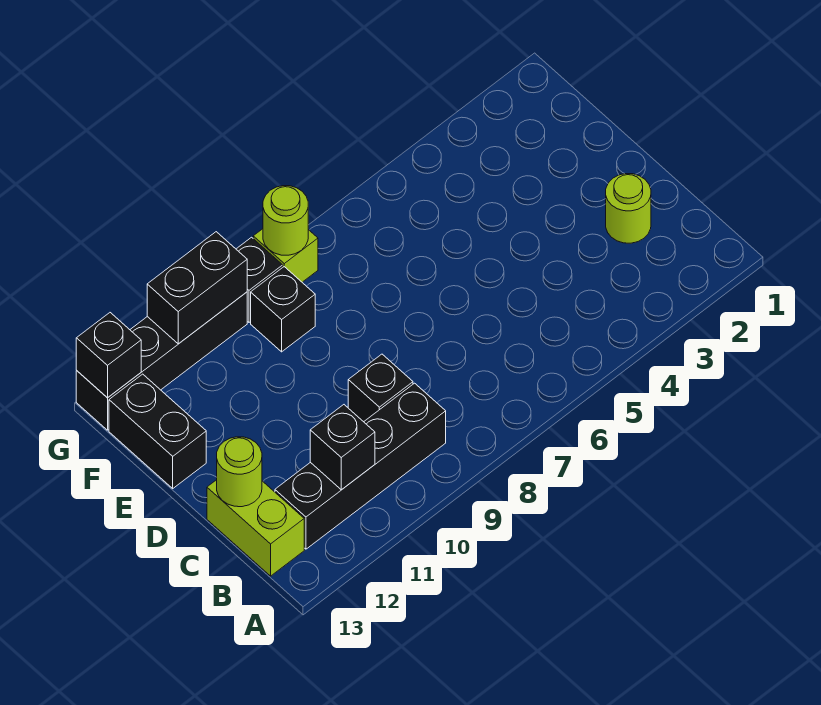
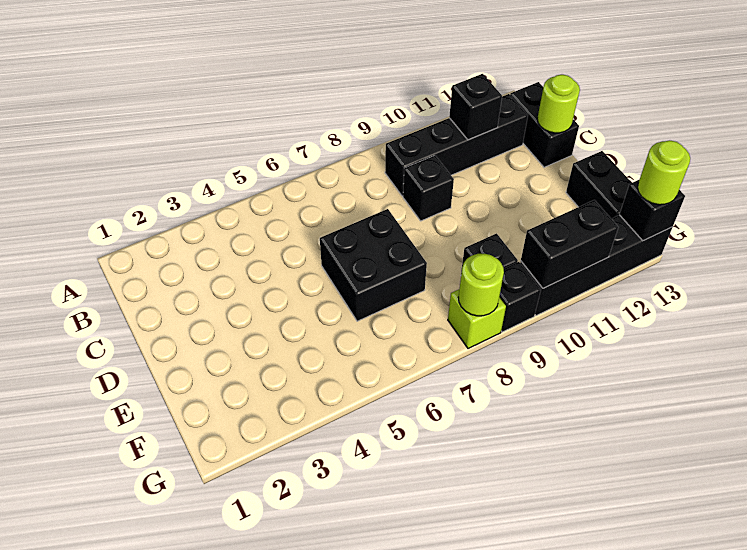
lime brick B13:C13 level 1 -> black brick B13:C13 level 1
lime round brick C2 level 1 -> lime round brick G13 level 3
none -> black brick D6:E7 level 1

